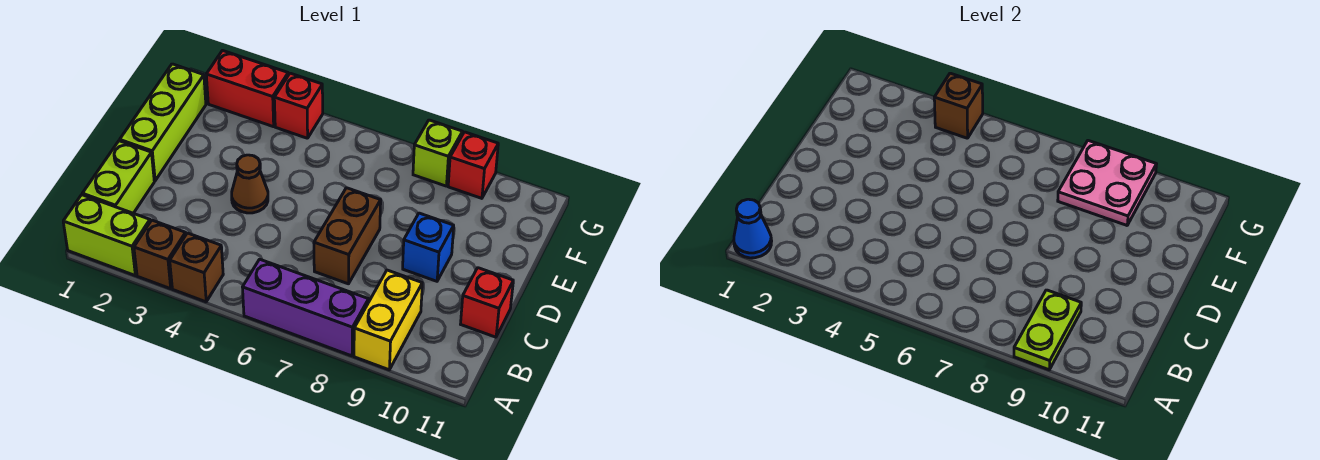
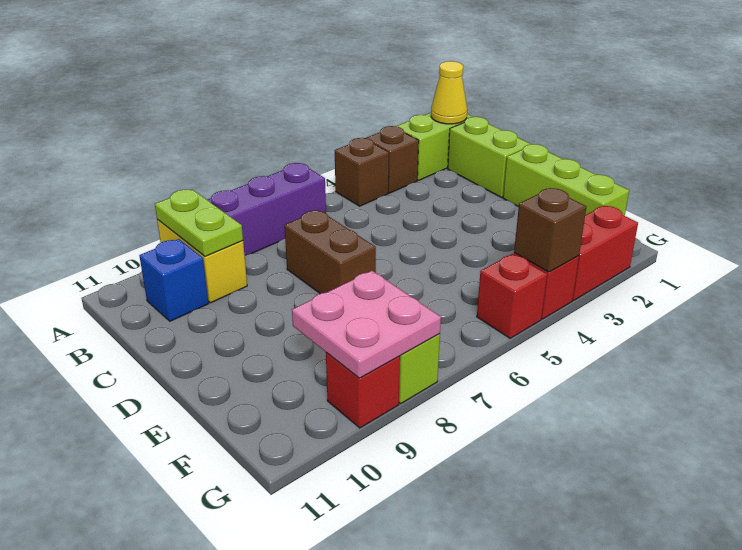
blue cone A1 level 2 -> yellow cone A1 level 2
red brick C11 level 1 -> red brick G5 level 1
brown cone D4 level 1 -> none
blue brick D9 level 1 -> blue brick B10 level 1

